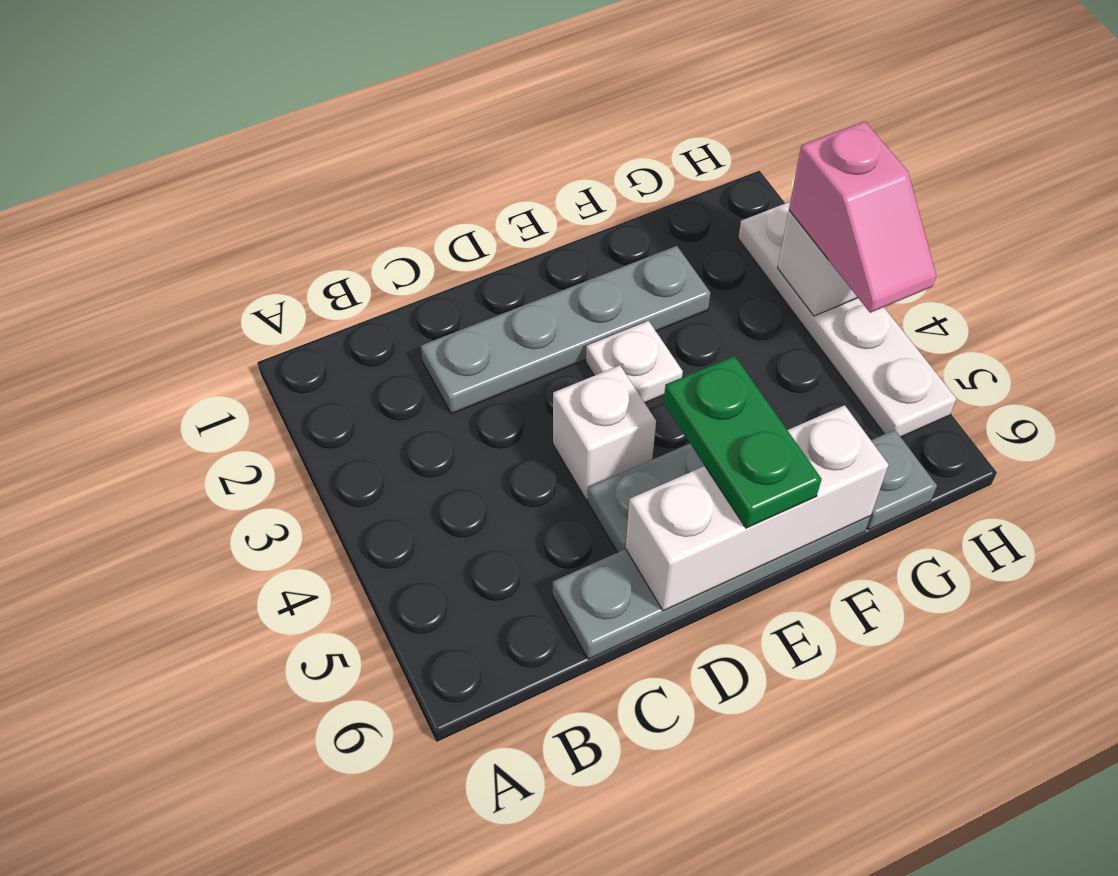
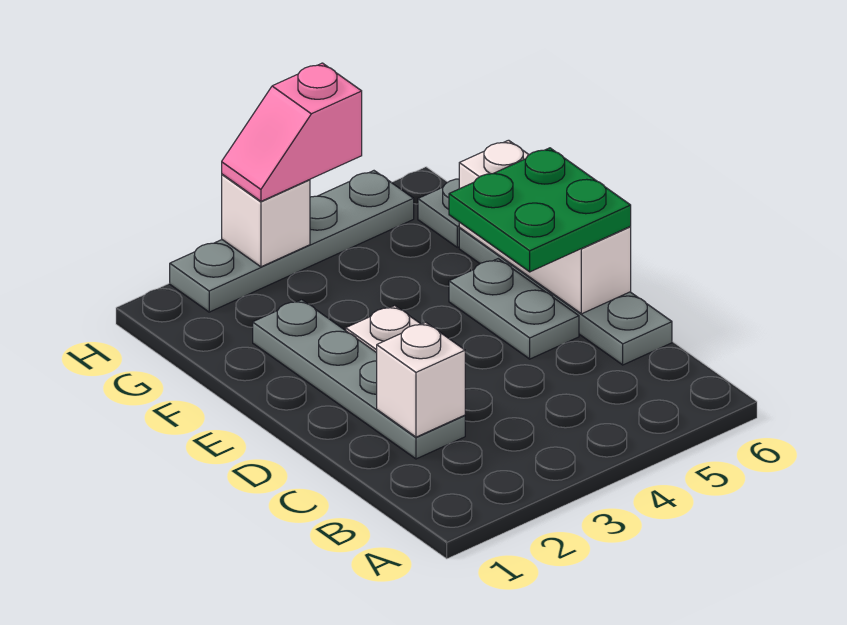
white brick D4 level 1 -> white brick C2 level 2
green plate E5:E6 level 3 -> green plate D5:E6 level 3
white plate H2:H5 level 1 -> grey plate H2:H5 level 1
pink slope H3:H4 level 3 top 3 -> pink slope H3:H4 level 3 top 4

